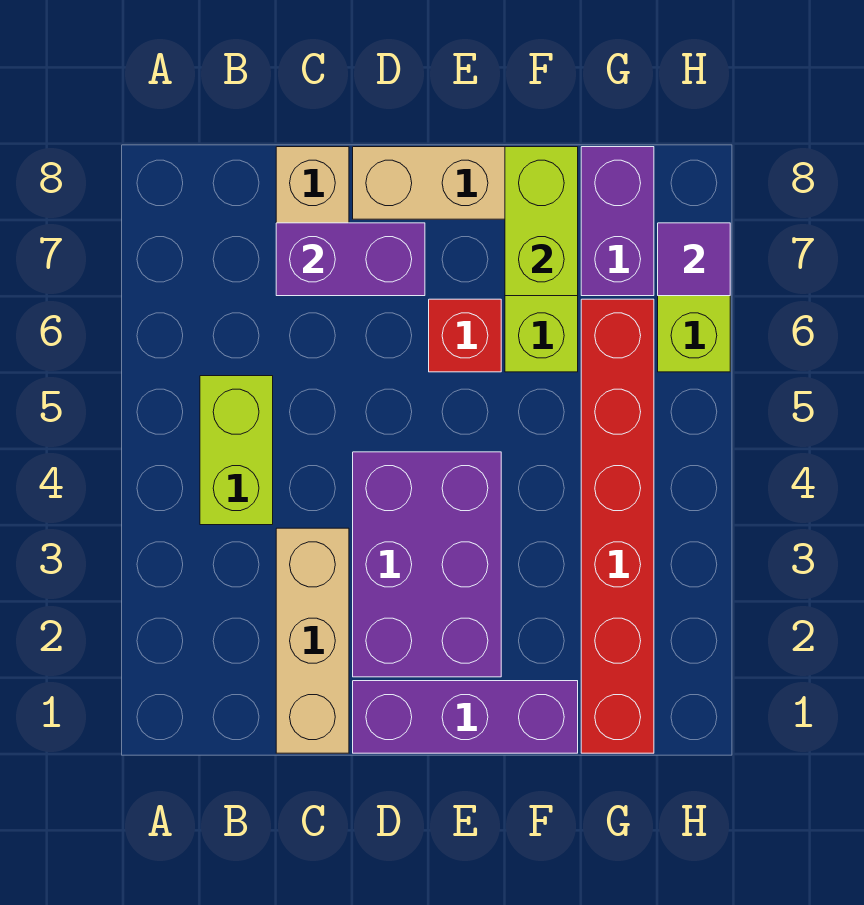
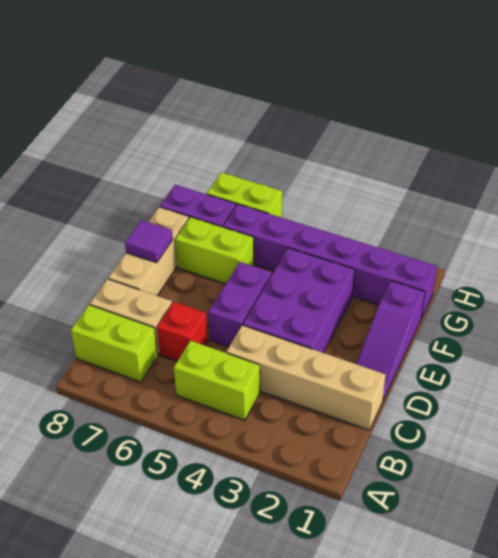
tan brick C1:C3 level 1 -> tan brick C1:C4 level 1
purple brick C7:D7 level 2 -> purple brick D5:E5 level 1
purple brick D1:F1 level 1 -> purple slope D1:F1 level 1 top F
purple brick D2:E4 level 1 -> purple brick D3:F4 level 1
red brick E6 level 1 -> red brick C6 level 1
lime brick F7:F8 level 2 -> lime brick B7:B8 level 1
red brick G1:G6 level 1 -> purple brick G1:G6 level 1
purple tile H7 level 2 -> purple tile E8 level 2

